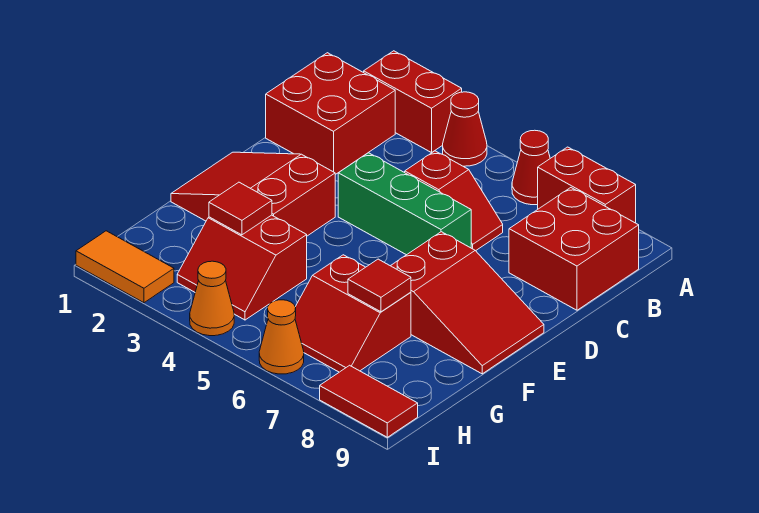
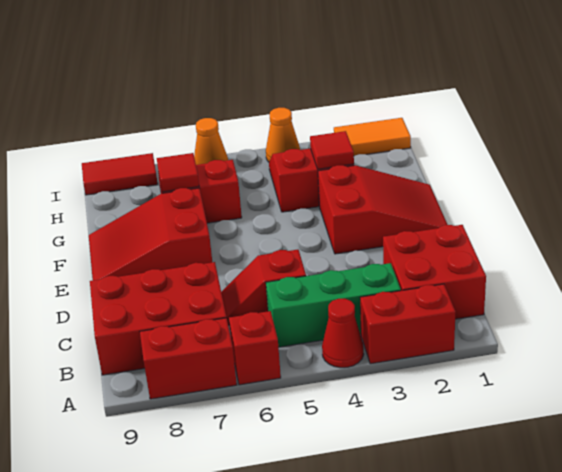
red cone A6 level 1 -> red brick A6 level 1
red brick B8:C9 level 1 -> red brick B7:C9 level 1
green brick D4:D6 level 1 -> green brick B3:B5 level 1

